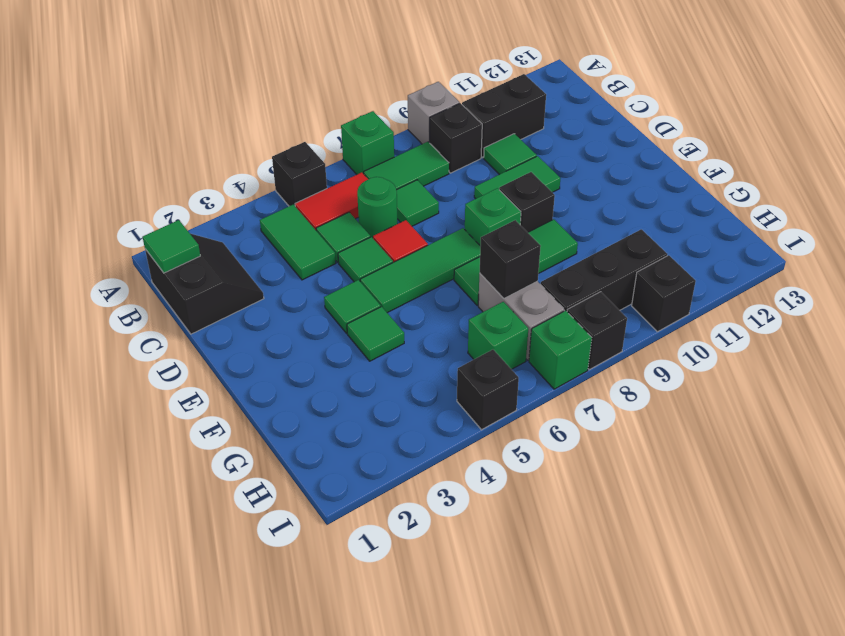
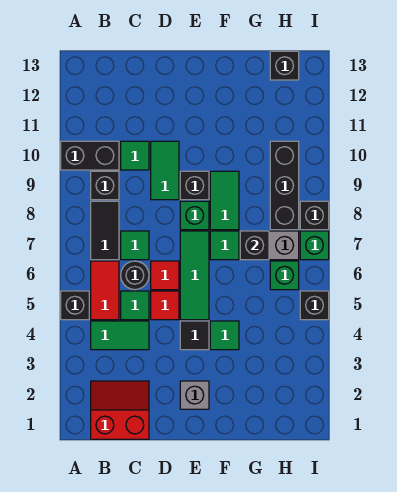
green brick A7 level 1 -> none
grey brick A9 level 1 -> grey brick E2 level 1
black slope B1:C2 level 1 top 1 -> red slope B1:C2 level 1 top 1
green tile B1 level 2 -> none
green tile B7:B8 level 1 -> black tile B7:B8 level 1
black brick B10:B11 level 1 -> black brick A10:B10 level 1
green round brick C6 level 1 -> black round brick C6 level 1
green tile D5 level 1 -> red tile D5 level 1
green tile E4 level 1 -> black tile E4 level 1
black brick I10 level 1 -> black brick H13 level 1

